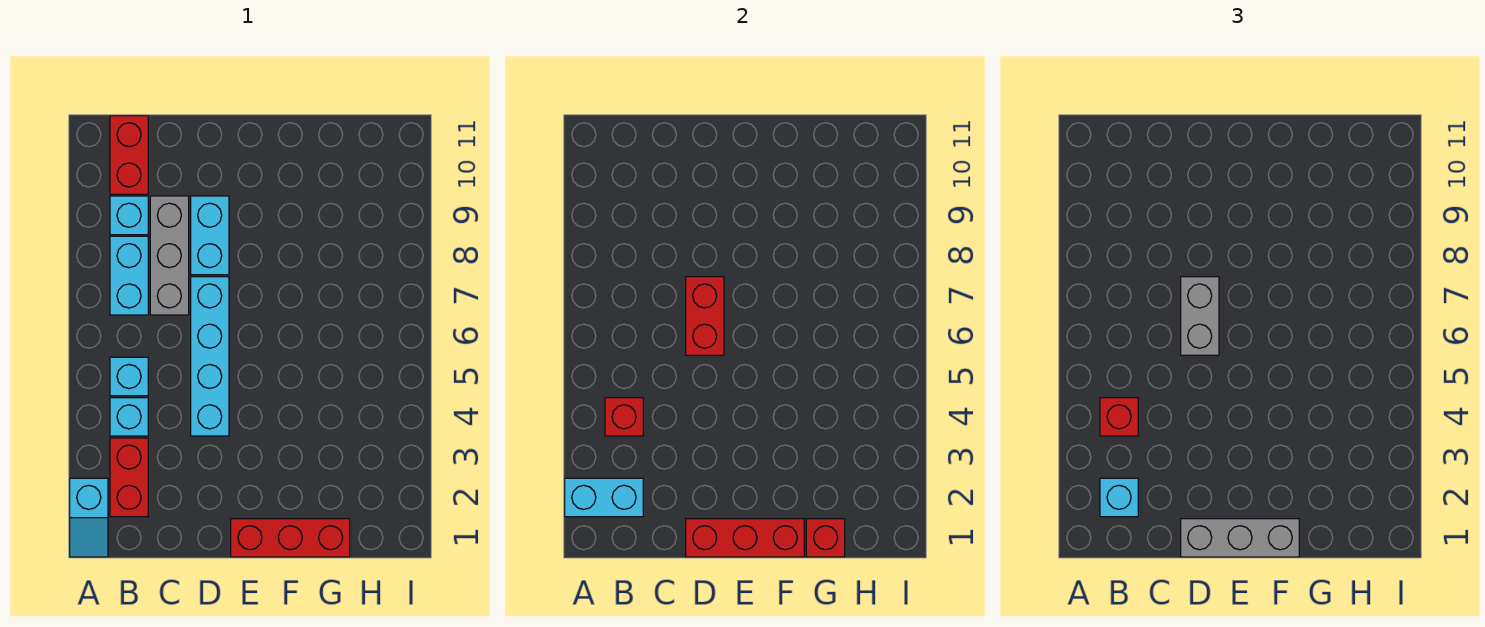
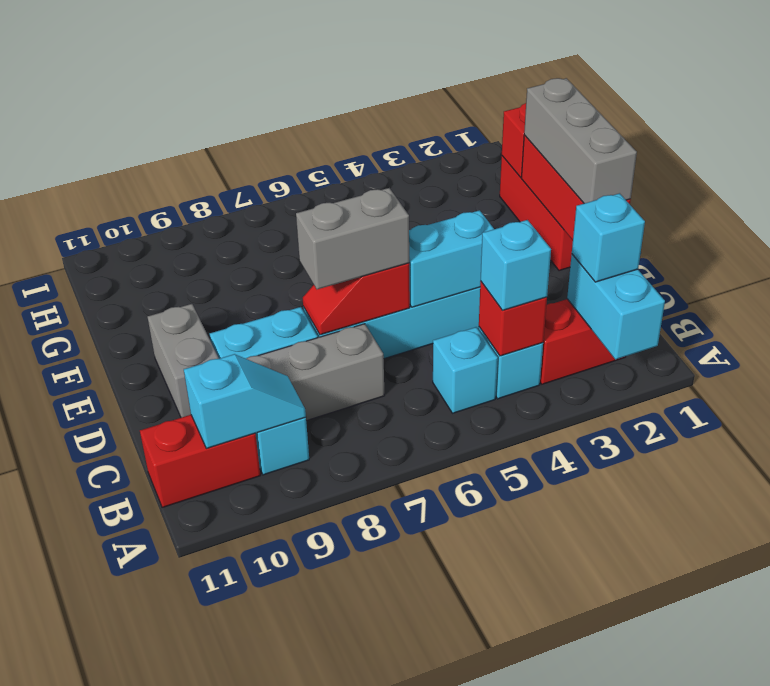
cyan slope A1:A2 level 1 top 2 -> cyan slope B9:B10 level 2 top 10
red brick B4 level 3 -> cyan brick B4 level 3
cyan brick B7:B8 level 1 -> cyan brick D4:D5 level 2
red brick D6:D7 level 2 -> red slope D6:D7 level 2 top 6
none -> grey brick D10:E10 level 1

